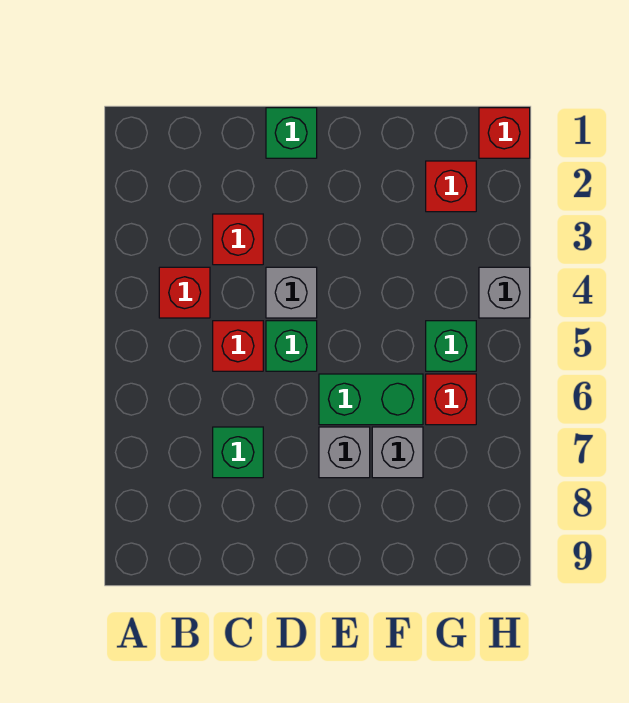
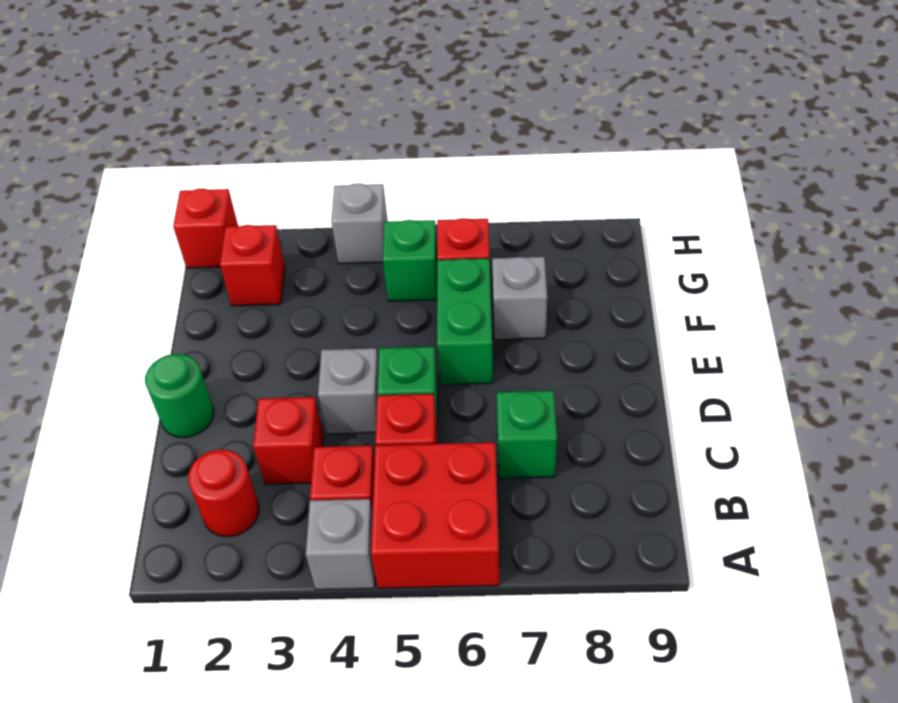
none -> red brick A5:B6 level 1
none -> red round brick B2 level 1
green brick D1 level 1 -> green round brick D1 level 1
grey brick E7 level 1 -> grey brick A4 level 1

